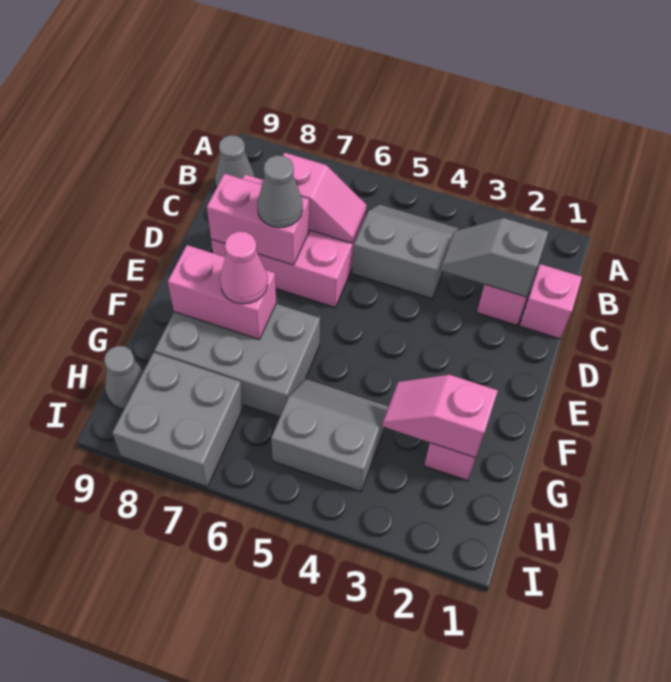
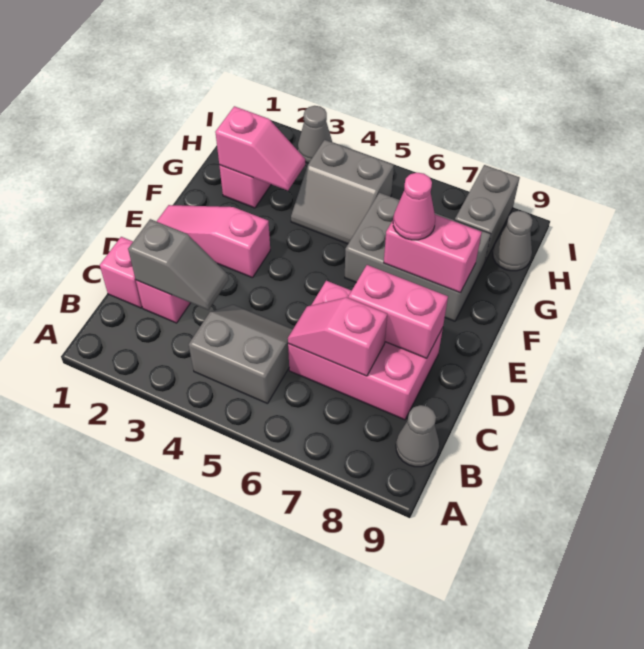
grey slope B4:C5 level 1 top C -> grey slope B4:C5 level 1 top B
grey cone D7 level 3 -> grey cone I3 level 1
none -> pink slope E1:E3 level 1 top 3
grey brick H7:I8 level 1 -> grey brick H8:I8 level 1

